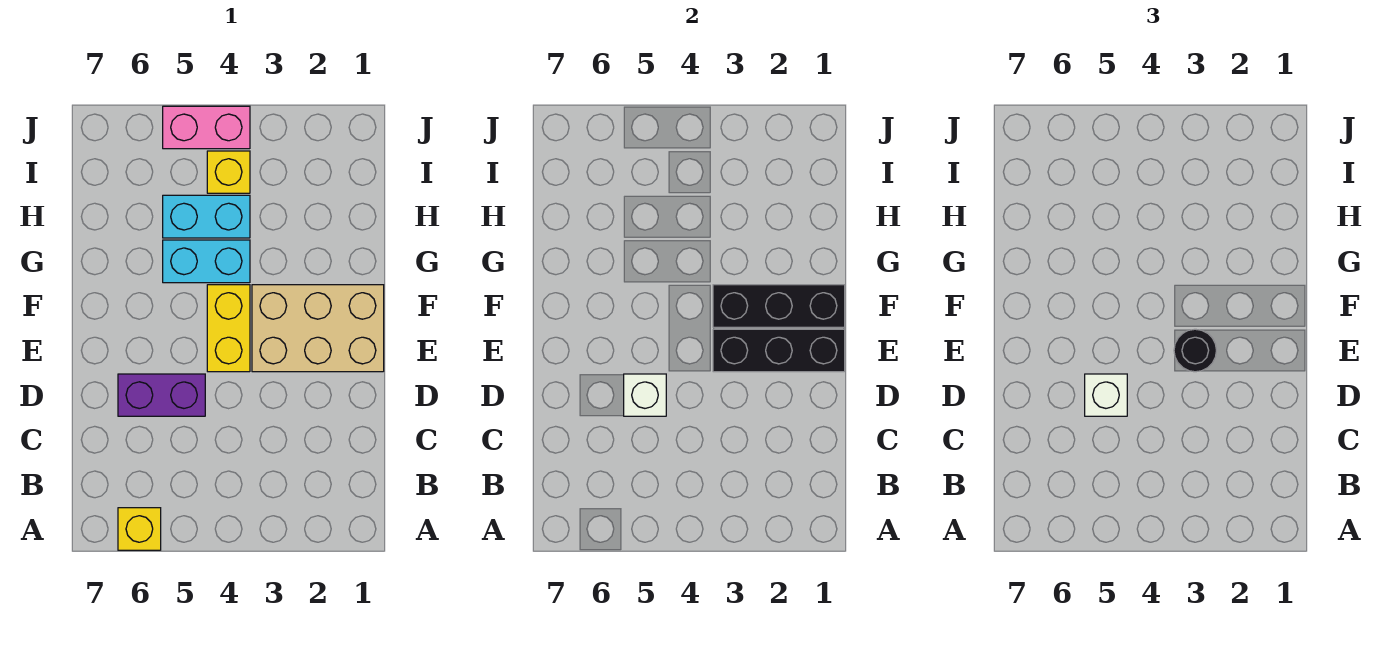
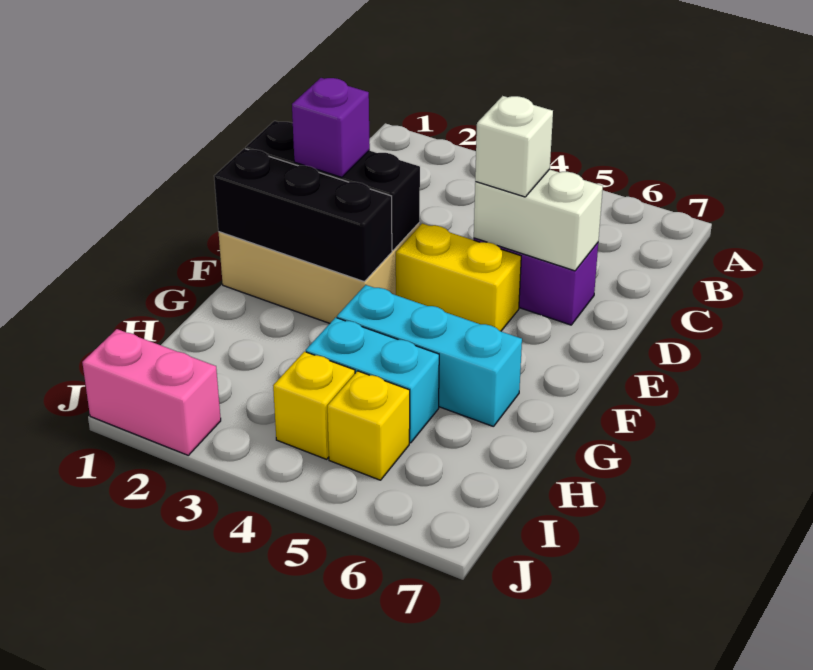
yellow brick A6 level 1 -> yellow brick I5 level 1
white brick D5 level 2 -> white brick D5:D6 level 2
none -> purple brick E2 level 3
black round brick E3 level 3 -> none
yellow brick E4:F4 level 1 -> yellow brick E4:E5 level 1
cyan brick G4:G5 level 1 -> cyan brick G4:G6 level 1
pink brick J4:J5 level 1 -> pink brick J1:J2 level 1

